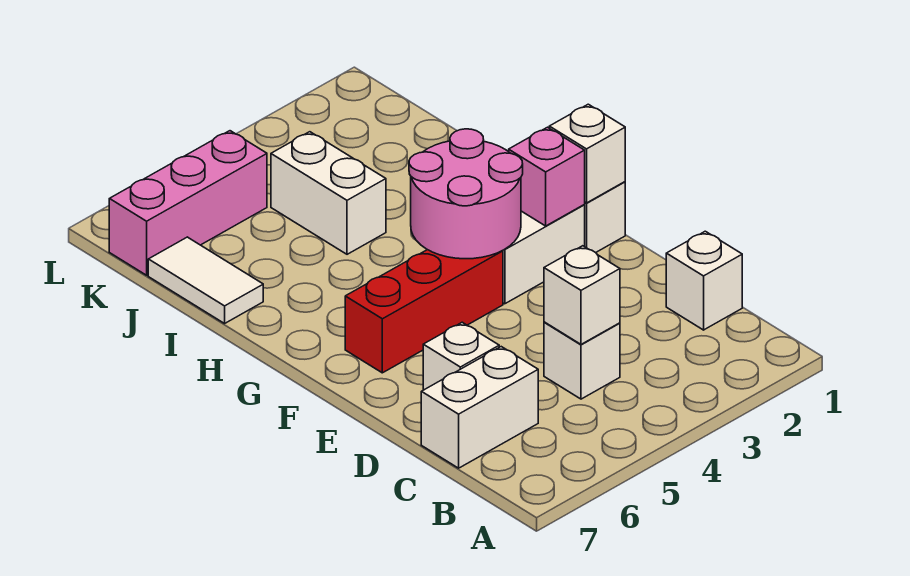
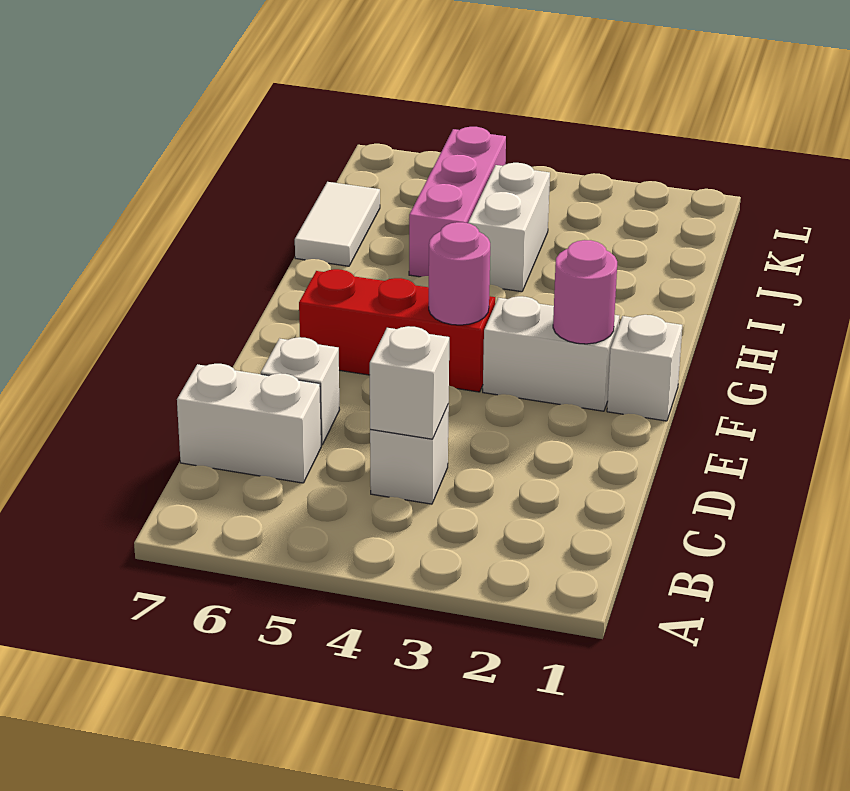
white brick C1 level 1 -> none
white brick F1 level 2 -> none
pink brick F2 level 2 -> pink round brick F2 level 2
pink round brick F3:G4 level 2 -> pink round brick F4 level 2
pink brick K5:K7 level 1 -> pink brick I5:K5 level 1

